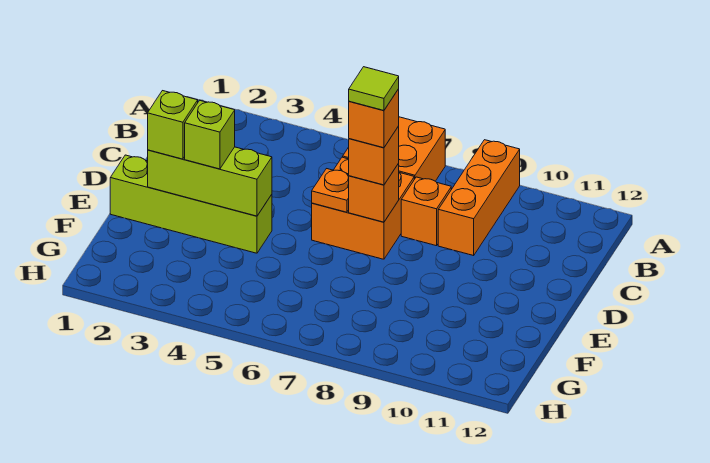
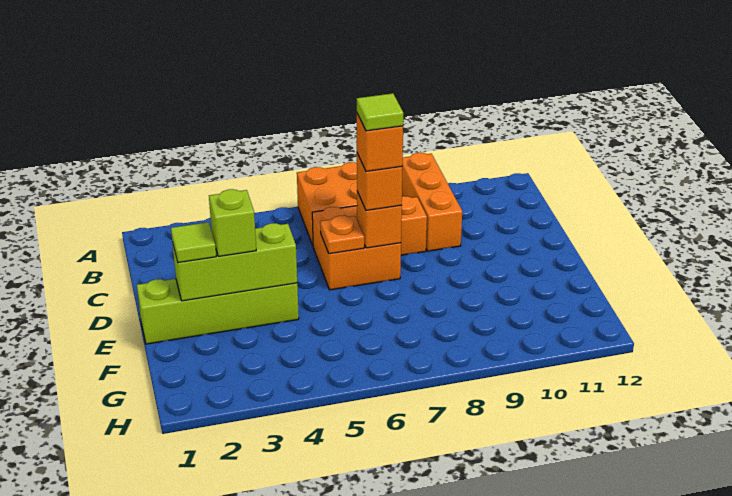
lime brick E2 level 3 -> lime tile E2 level 3

